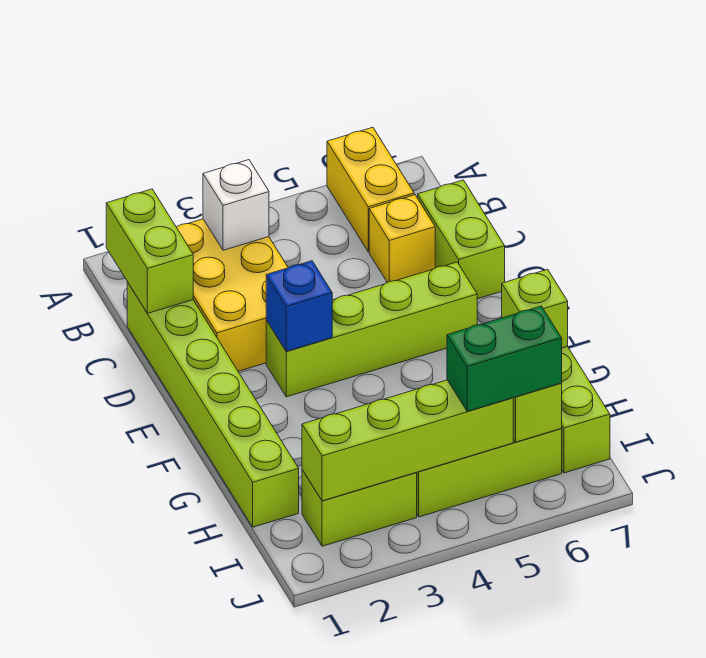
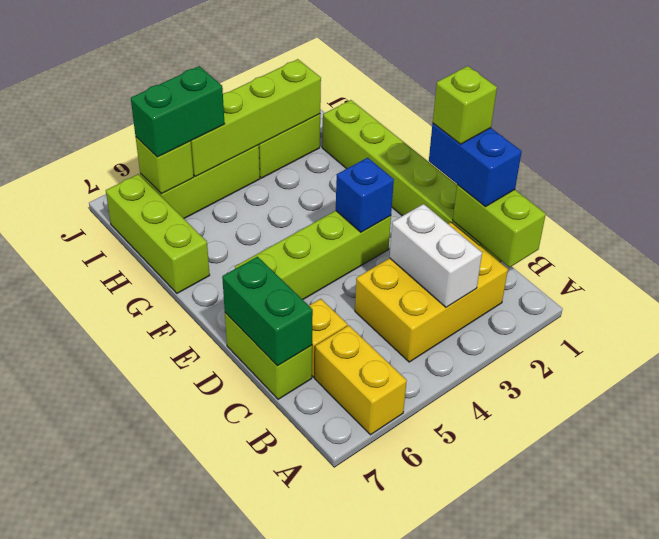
yellow brick B2:D3 level 1 -> yellow brick B2:C4 level 1
white brick B3 level 2 -> white brick B3:C3 level 2
none -> blue brick C1:D1 level 3
none -> green brick C7:D7 level 2
lime brick G7 level 2 -> lime brick D1 level 4

